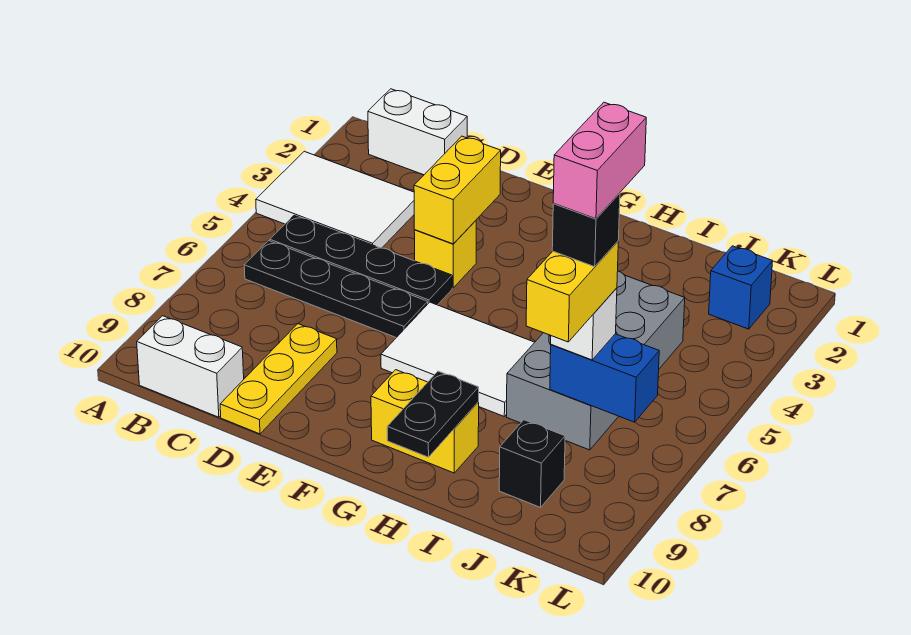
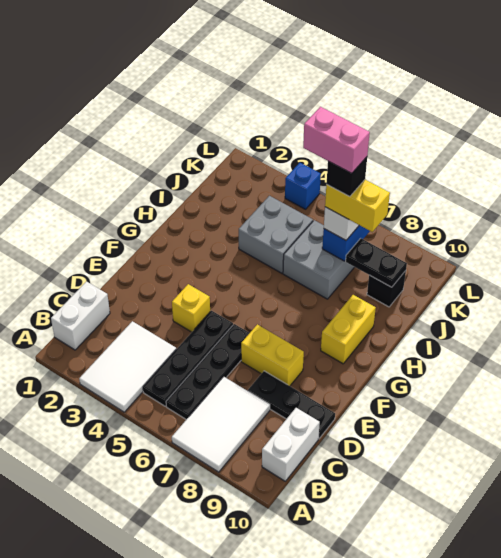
yellow plate D8:D10 level 1 -> black plate D8:D10 level 1
yellow brick E3:E4 level 2 -> yellow brick E7:E8 level 1
white tile F6:H7 level 1 -> white tile A7:C8 level 1
black plate H9:H10 level 2 -> black plate J8:J9 level 2
blue brick K2 level 1 -> blue brick L4 level 1

